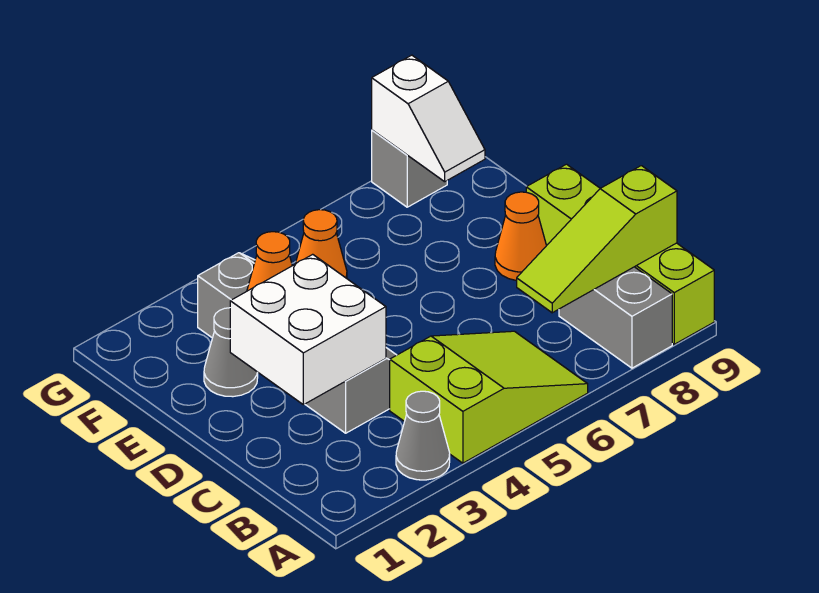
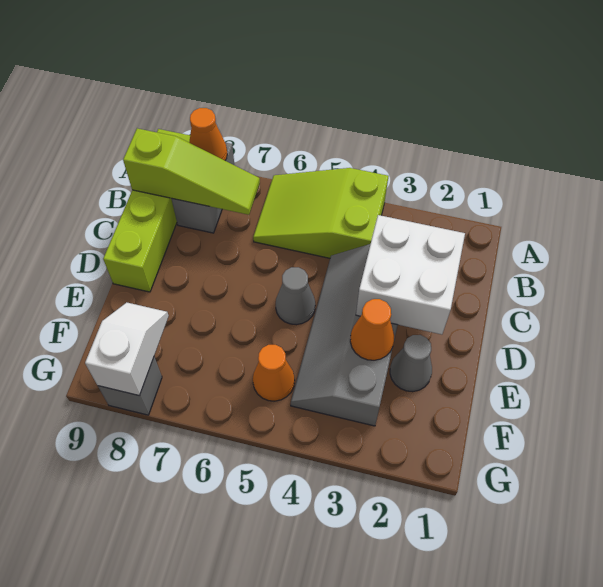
grey cone A3 level 1 -> grey cone D5 level 1
orange cone D8 level 1 -> orange cone A8 level 2

